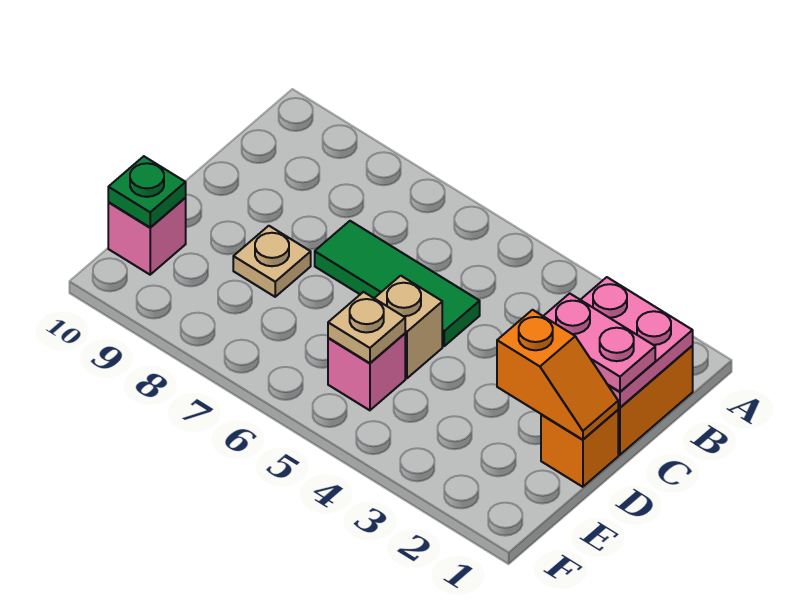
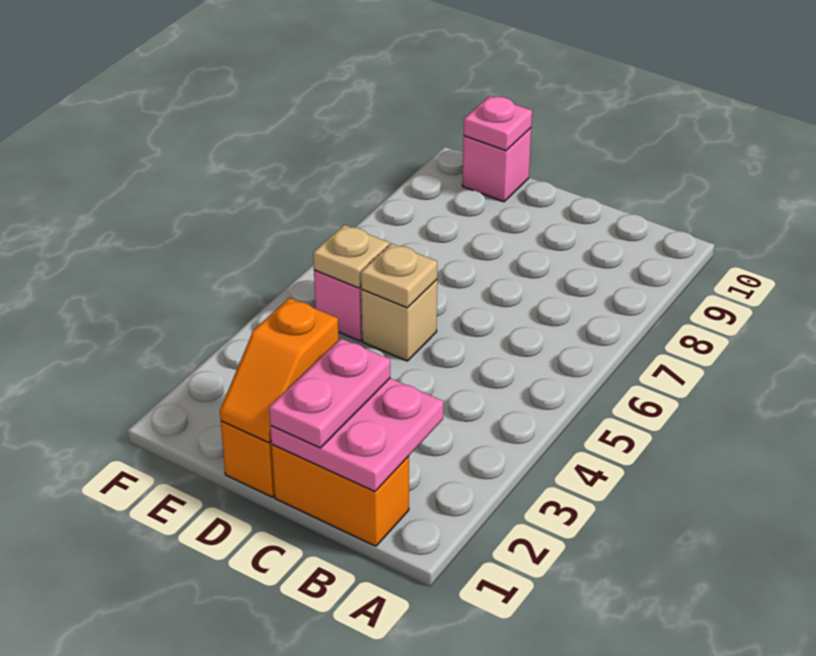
green tile C5:C7 level 1 -> none
tan plate D8 level 1 -> tan plate D5 level 2
green plate E10 level 2 -> pink plate E10 level 2

